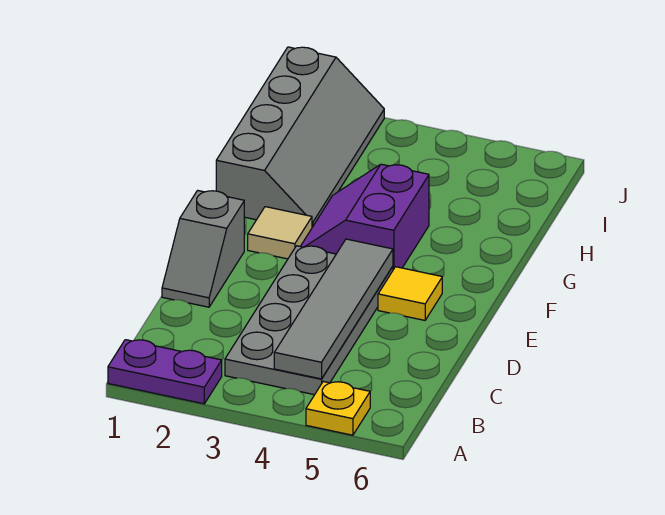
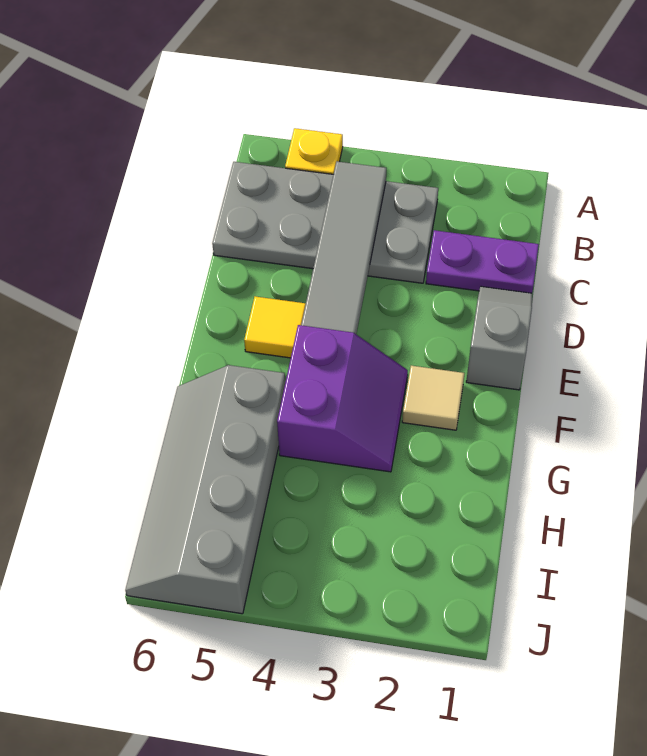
purple plate A1:A2 level 1 -> purple plate C1:C2 level 1
grey plate B3:E4 level 1 -> grey plate B3:C6 level 1
grey slope G1:J2 level 1 top 1 -> grey slope G5:J6 level 1 top 5

